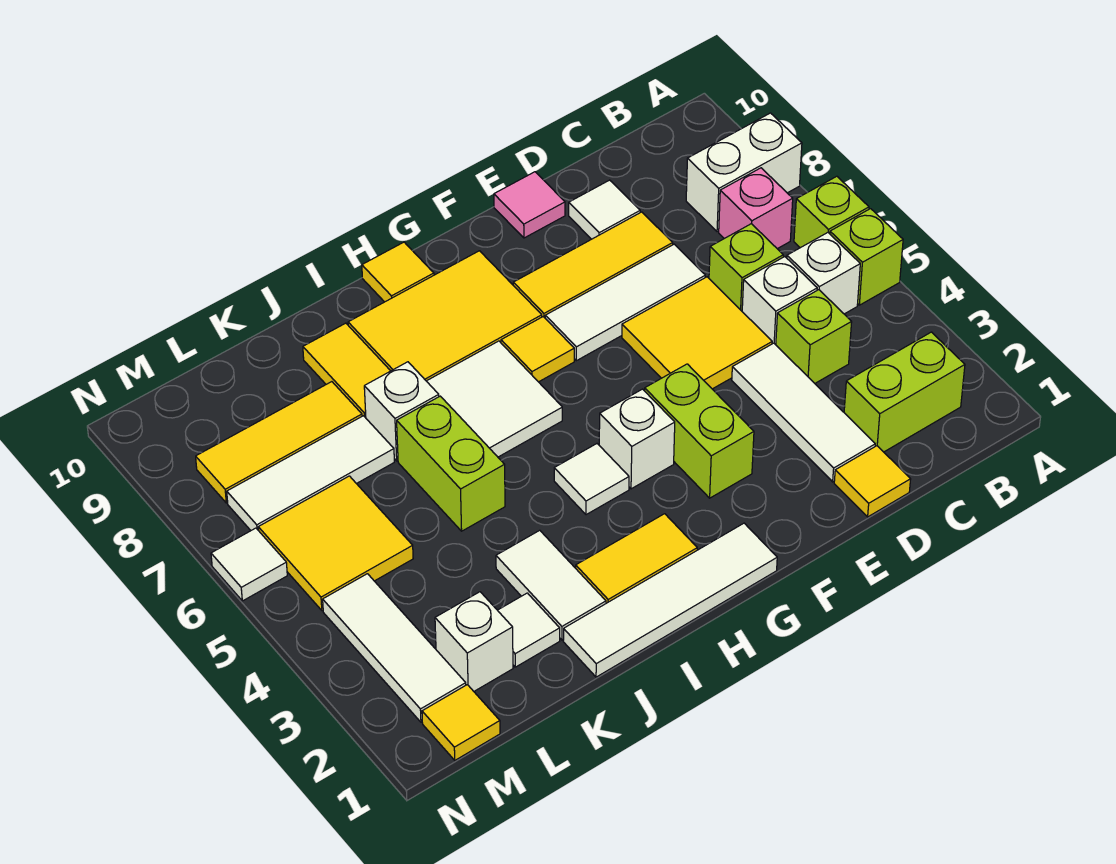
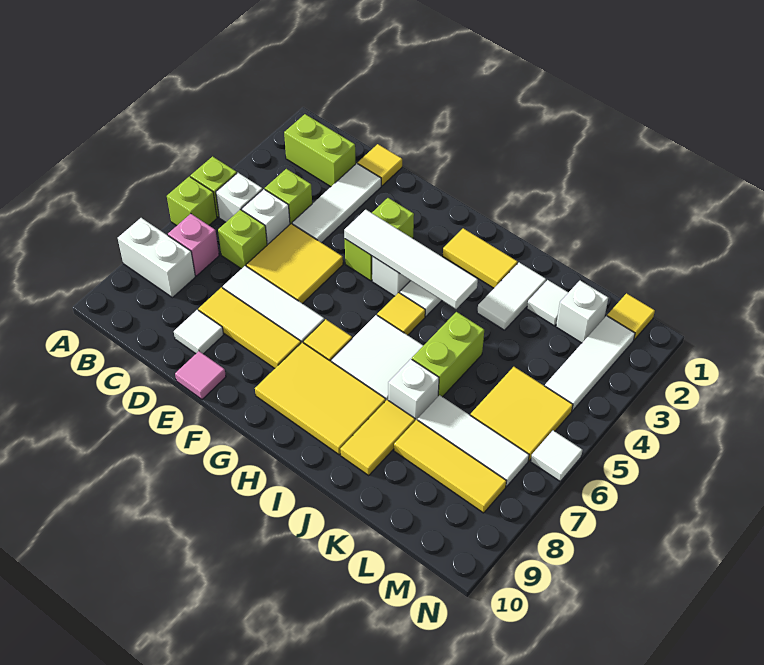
white tile G1:J1 level 1 -> white tile F4:I4 level 2
yellow tile H10 level 1 -> yellow tile H5 level 1

